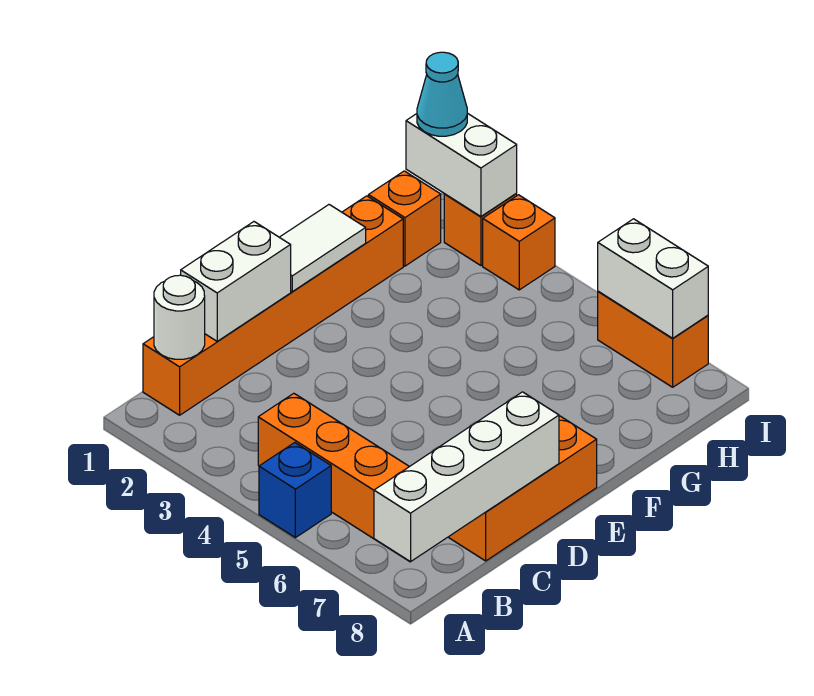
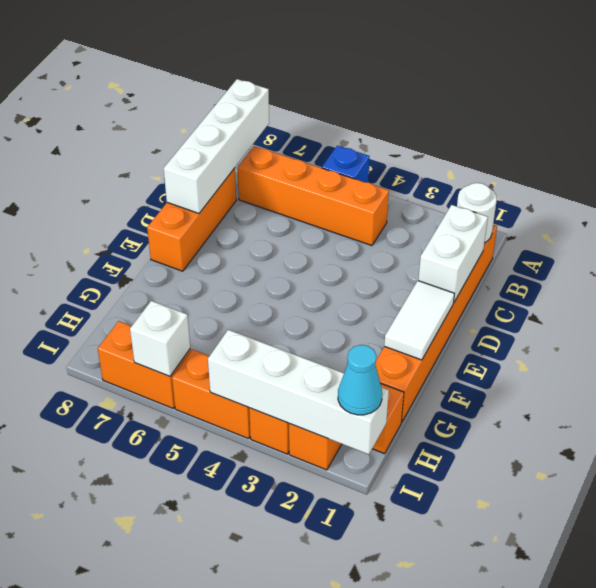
white brick I1:I2 level 2 -> white brick I1:I4 level 2
none -> orange brick I4:I5 level 1
white brick I6:I7 level 2 -> white brick I6 level 2

